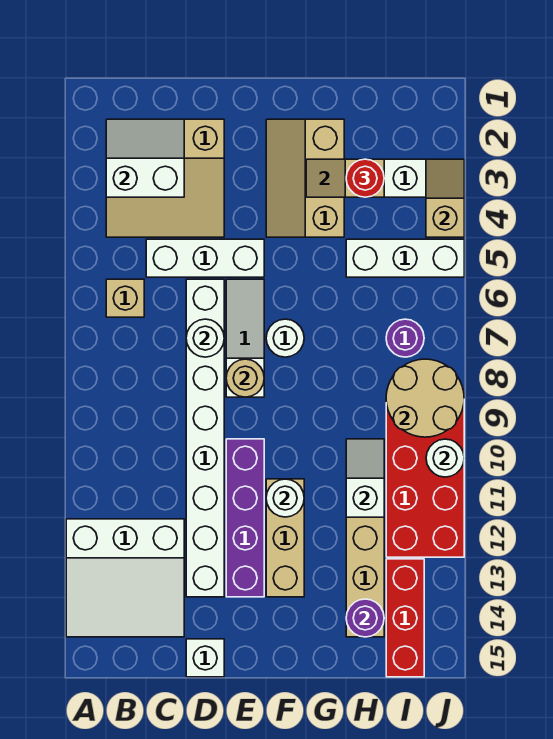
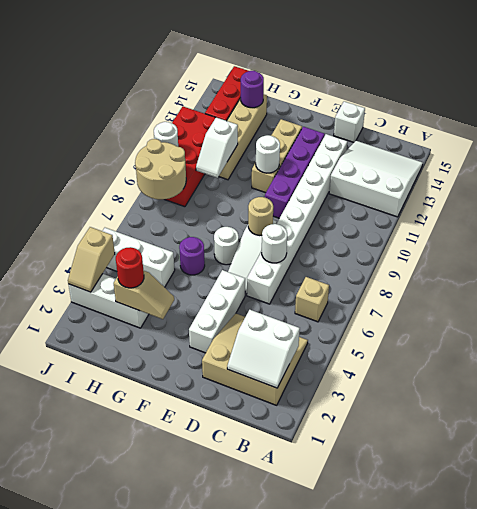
white brick C5:E5 level 1 -> white brick E3:E5 level 1
tan slope F2:G4 level 1 top G -> none
purple round brick I7 level 1 -> purple round brick G6 level 1

